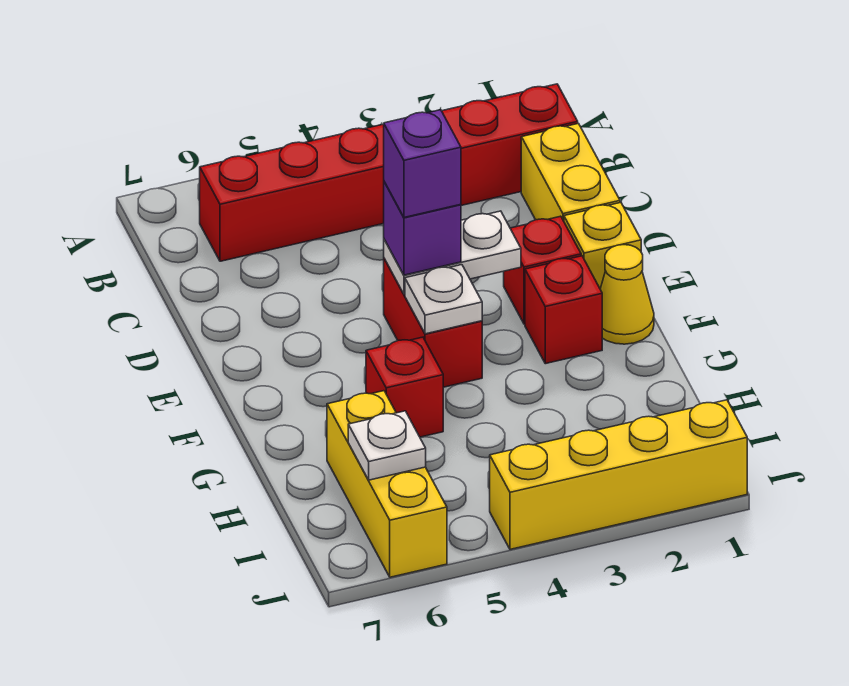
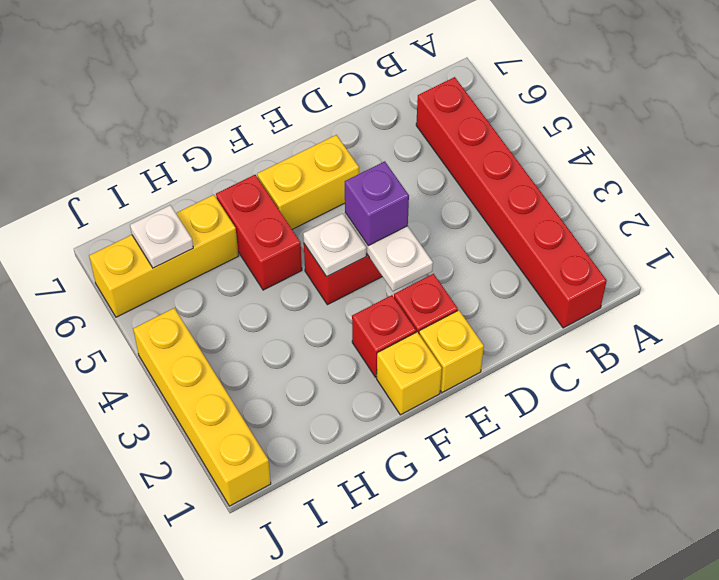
yellow brick C1:D1 level 1 -> yellow brick E6:F6 level 1
purple brick E4 level 4 -> none
yellow cone F1 level 1 -> yellow brick F1 level 1
red brick G5 level 1 -> red brick G5:G6 level 1

